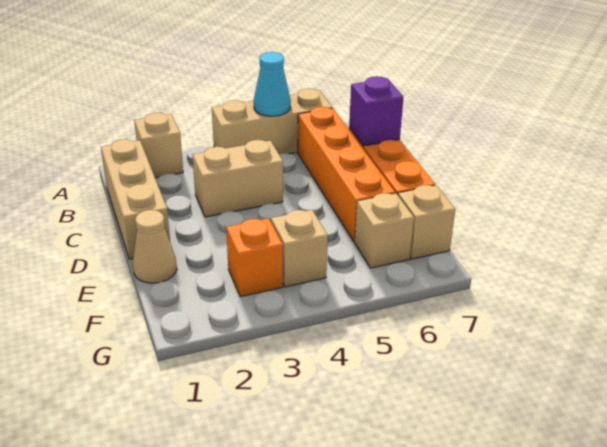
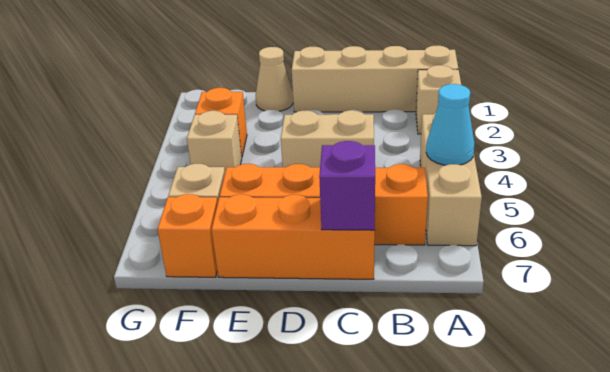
tan brick B1:D1 level 1 -> tan brick A1:D1 level 1
tan brick C3:C4 level 1 -> tan brick C4:D4 level 1
tan brick F7 level 1 -> orange brick F7 level 1

